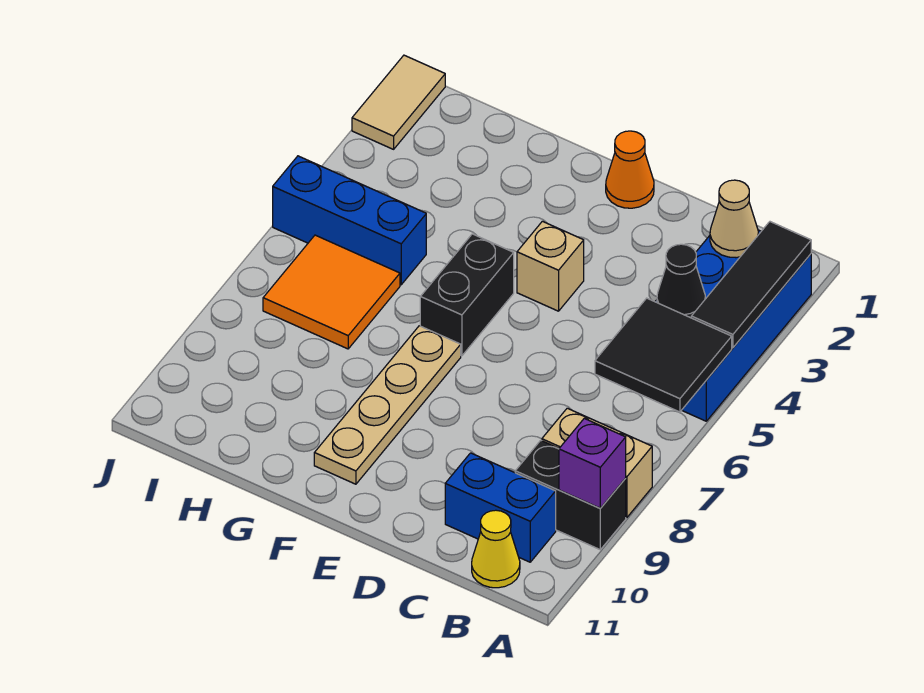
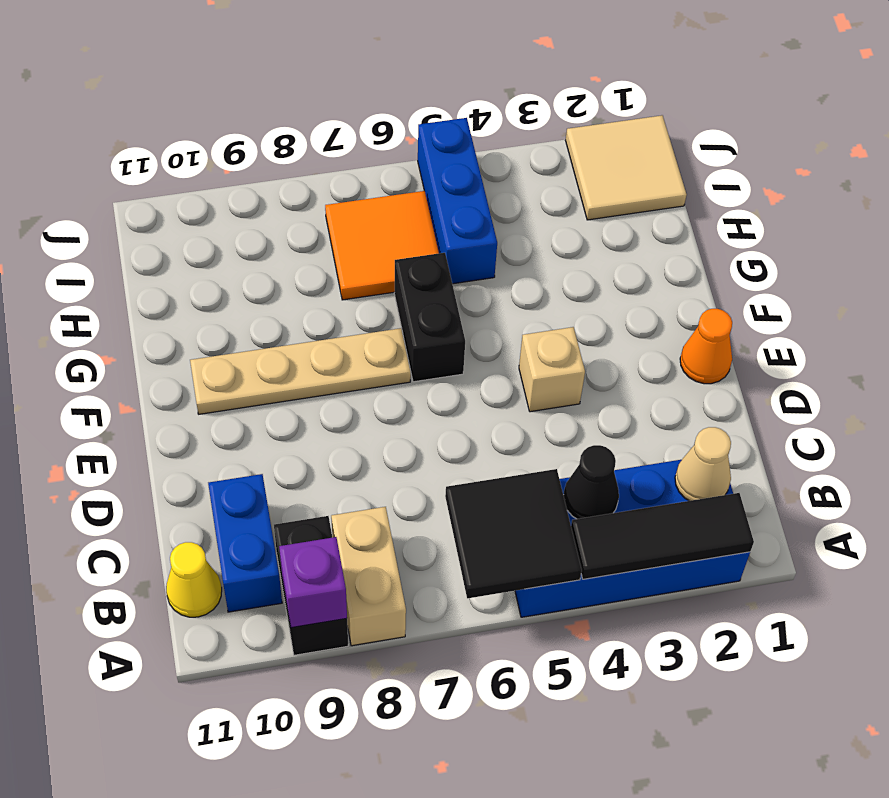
black brick F5:F6 level 1 -> black brick F6:G6 level 1
tan tile J1:J2 level 1 -> tan tile I1:J2 level 1

